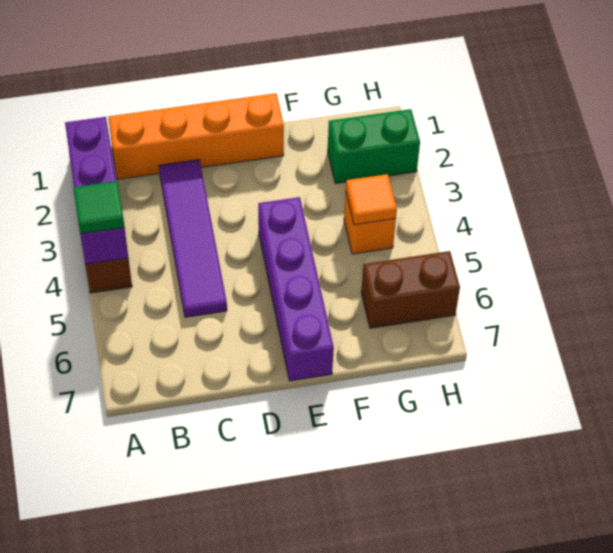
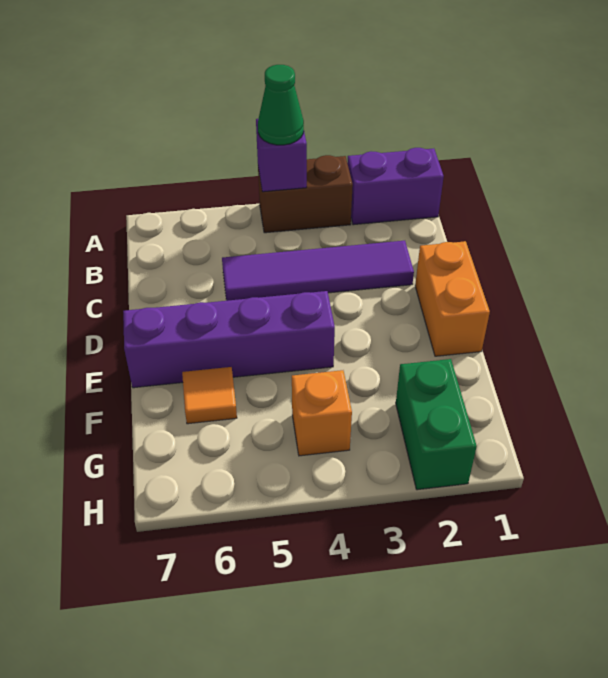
green tile A4 level 3 -> green cone A4 level 3
orange brick B1:E1 level 1 -> orange brick D1:E1 level 1
orange tile G4 level 2 -> orange tile F6 level 1
brown brick G6:H6 level 1 -> none

